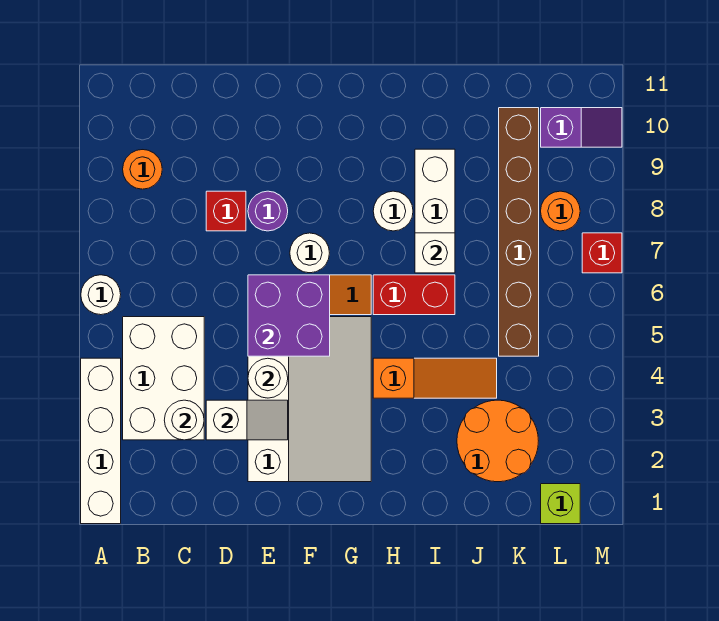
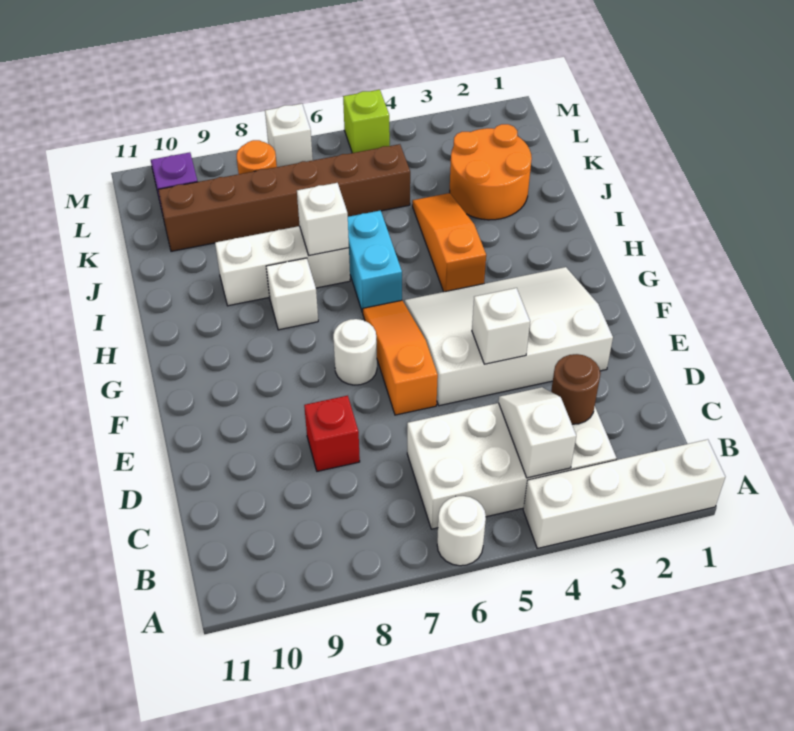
white brick B3:C5 level 1 -> white brick B3:C6 level 1
orange round brick B9 level 1 -> none
white round brick C3 level 2 -> brown round brick C3 level 2
white slope D3:E3 level 2 top D -> white slope B4:C4 level 2 top B
white round brick E4 level 2 -> white brick E4 level 2
purple brick E5:F6 level 2 -> none
purple round brick E8 level 1 -> none
red brick H6:I6 level 1 -> cyan brick H6:I6 level 1
white round brick H8 level 1 -> white brick H8 level 1
lime brick L1 level 1 -> lime brick M5 level 1
red brick M7 level 1 -> white brick M7 level 1

